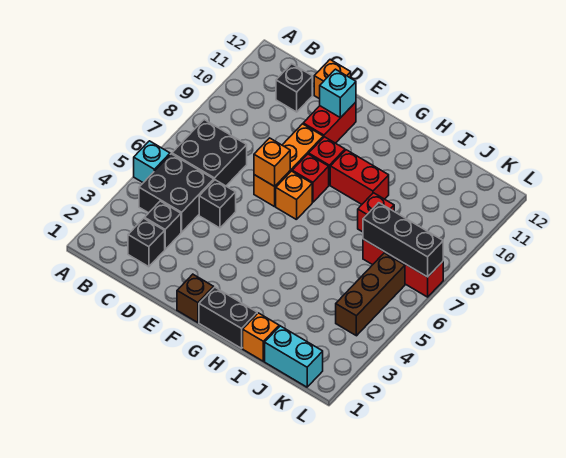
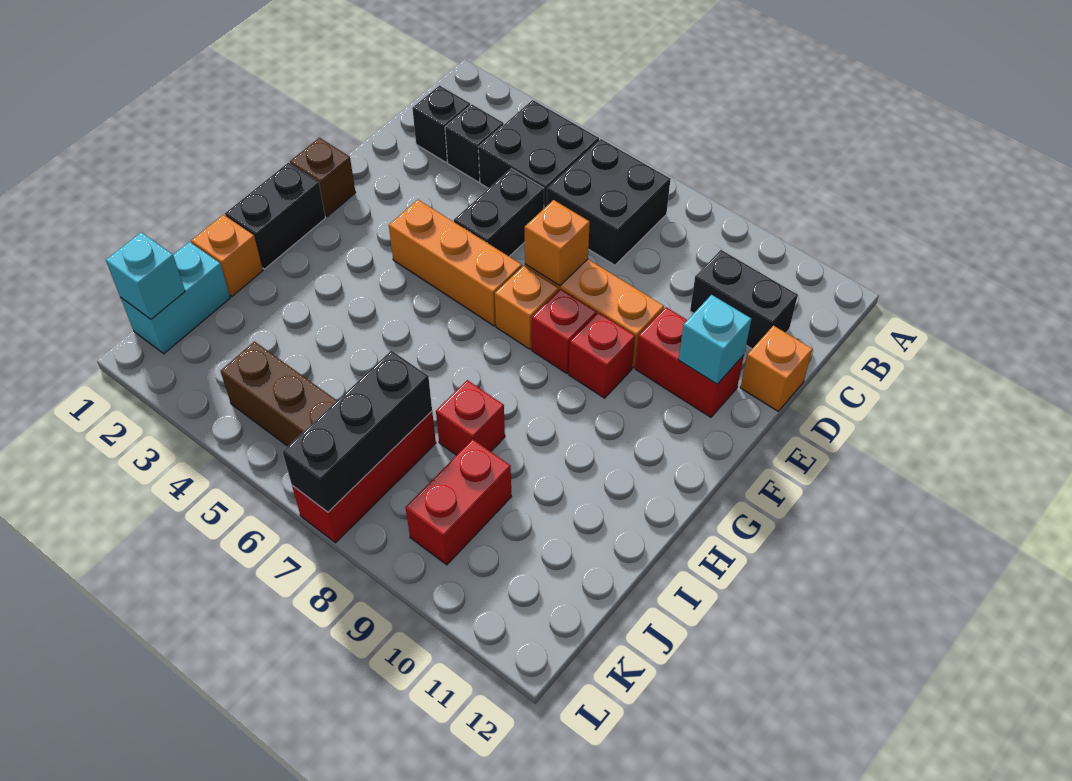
cyan brick A5 level 1 -> cyan brick K1 level 2
black brick C11 level 1 -> black brick C10:C11 level 1
black brick D5 level 1 -> black brick D5:E5 level 1
none -> orange brick F4:F6 level 1
red brick G9:H9 level 1 -> red brick J9:K9 level 1

